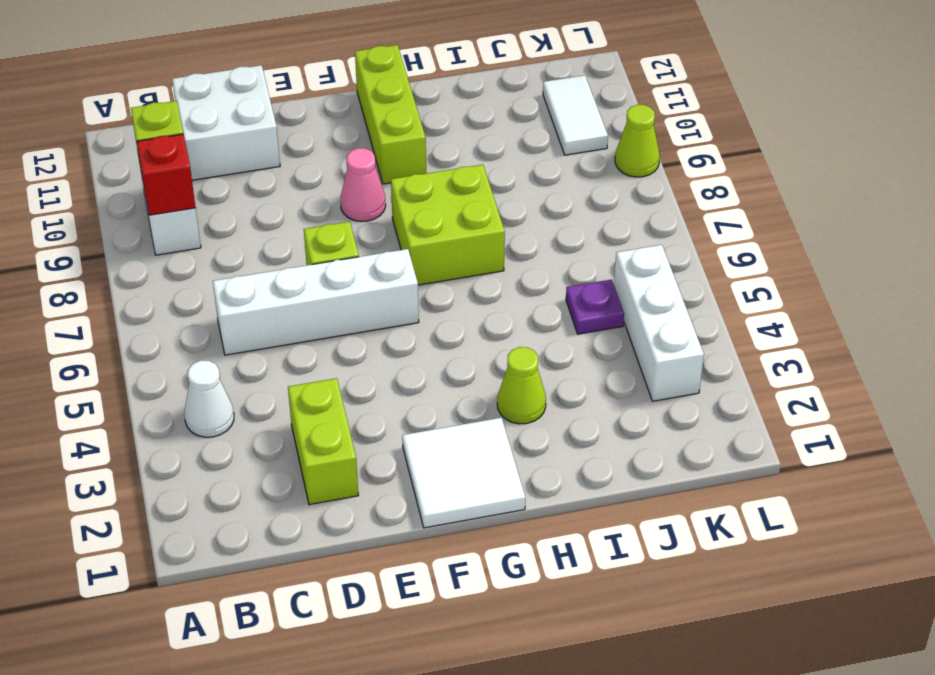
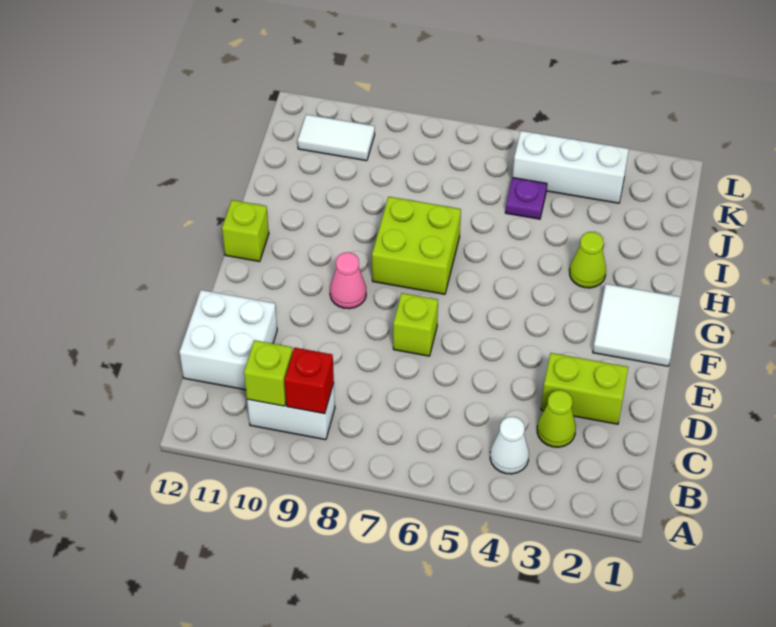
white brick C6:F6 level 1 -> none
lime brick G10:G12 level 1 -> lime brick G12 level 1
lime cone L9 level 1 -> lime cone C3 level 1

